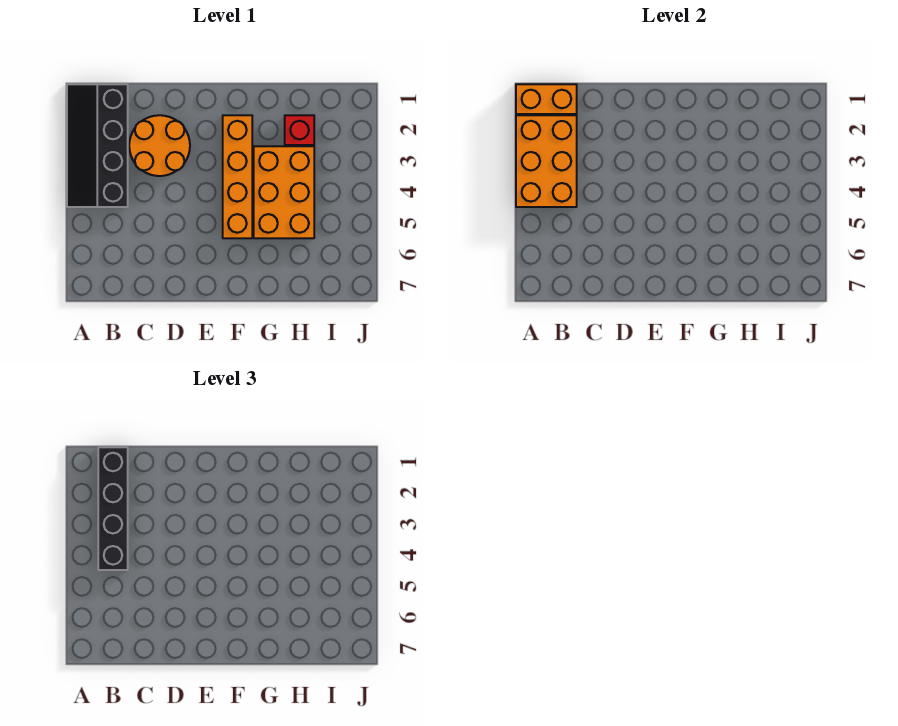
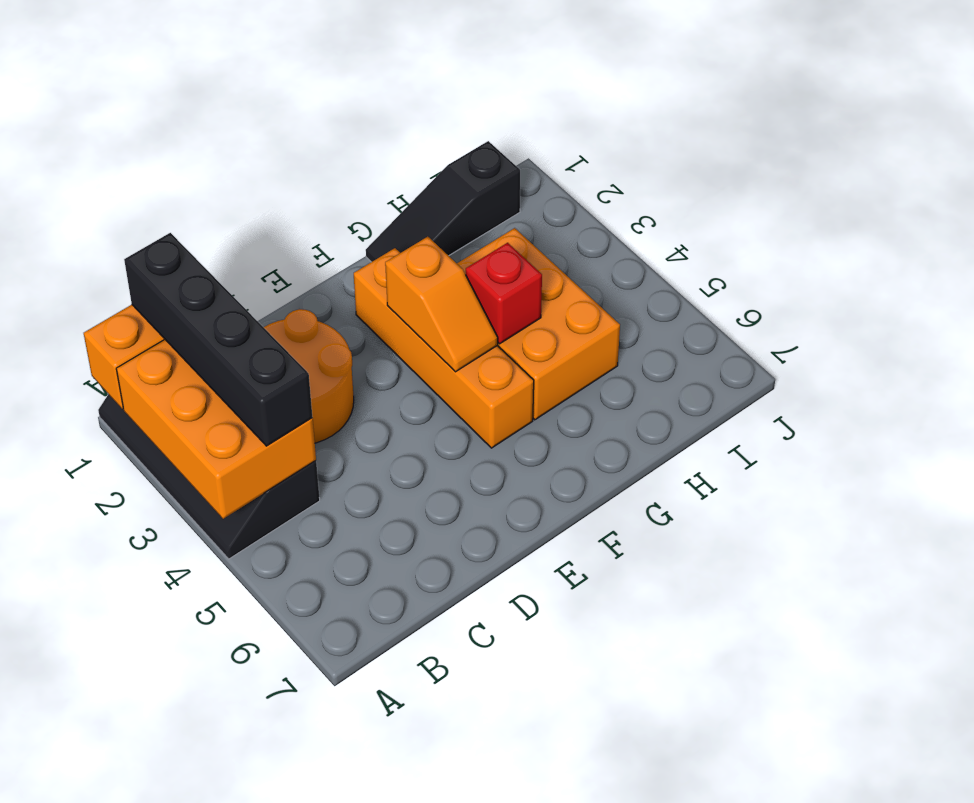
none -> orange slope F3:F4 level 2 top 3
none -> black slope G1:I1 level 1 top I
red brick H2 level 1 -> red brick G4 level 2

